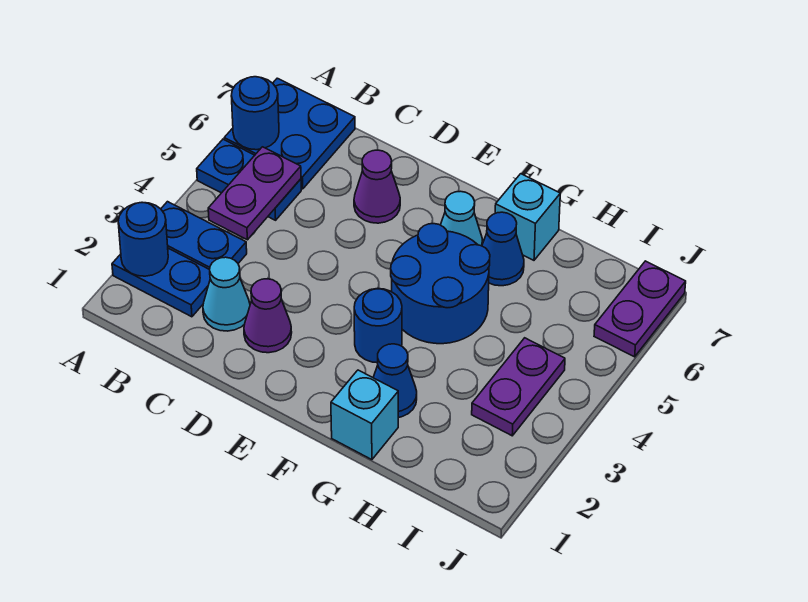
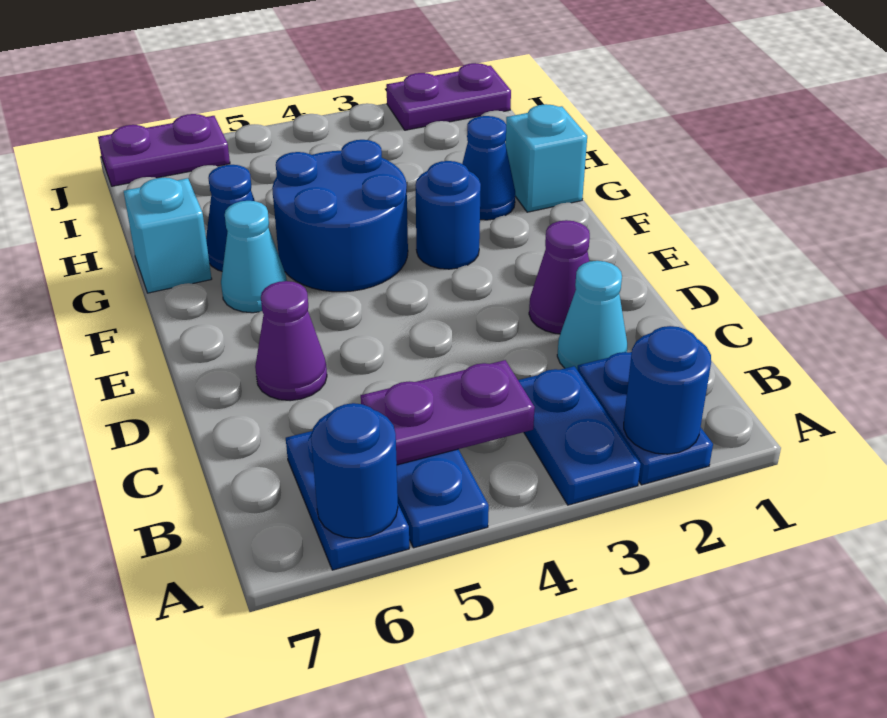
blue plate A6:B7 level 1 -> blue plate A6:B6 level 1
purple plate I3:I4 level 1 -> purple plate J1:J2 level 1

